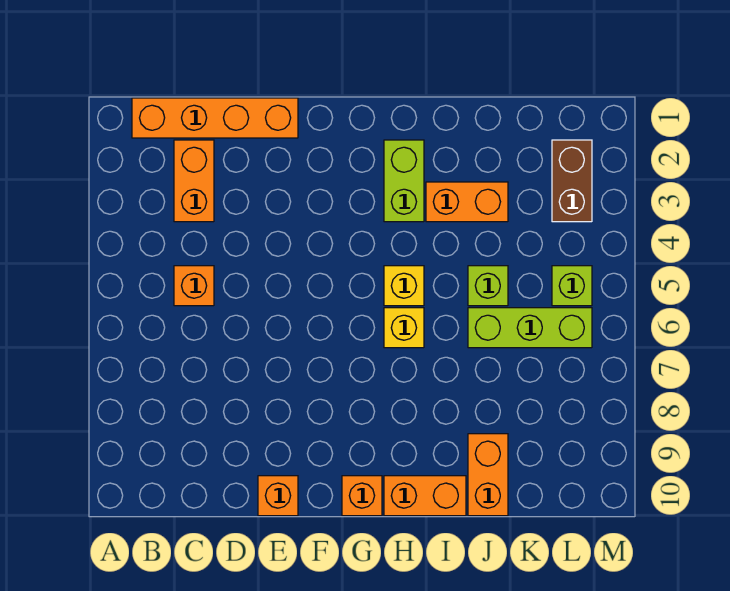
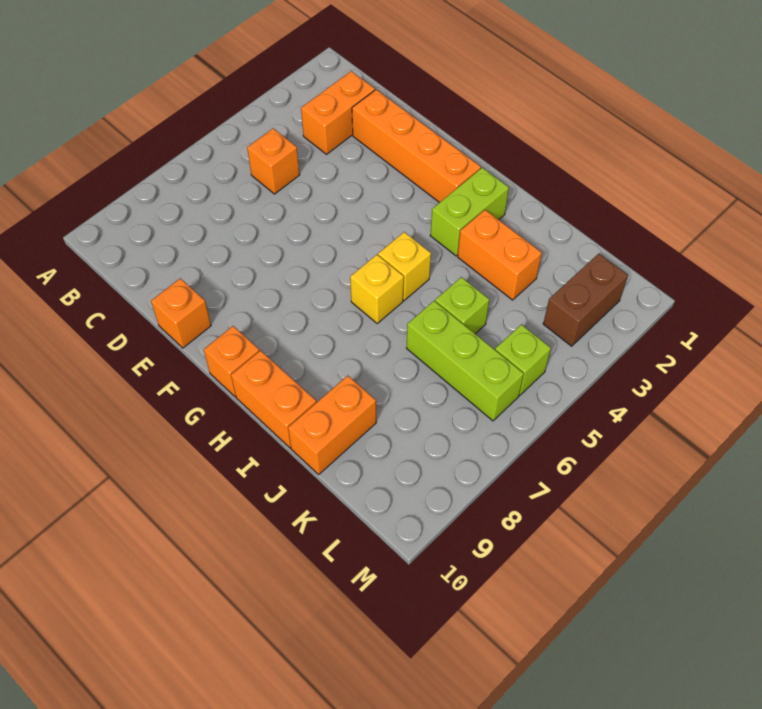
orange brick B1:E1 level 1 -> orange brick D2:G2 level 1

